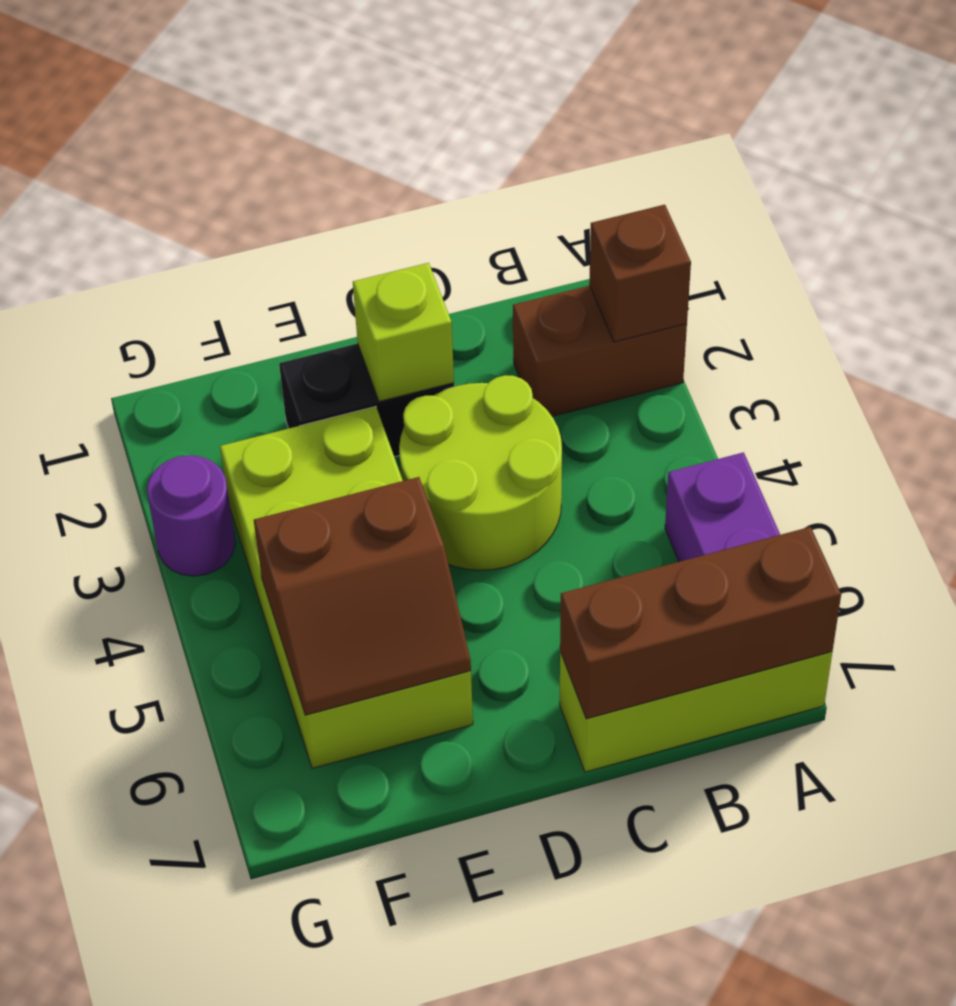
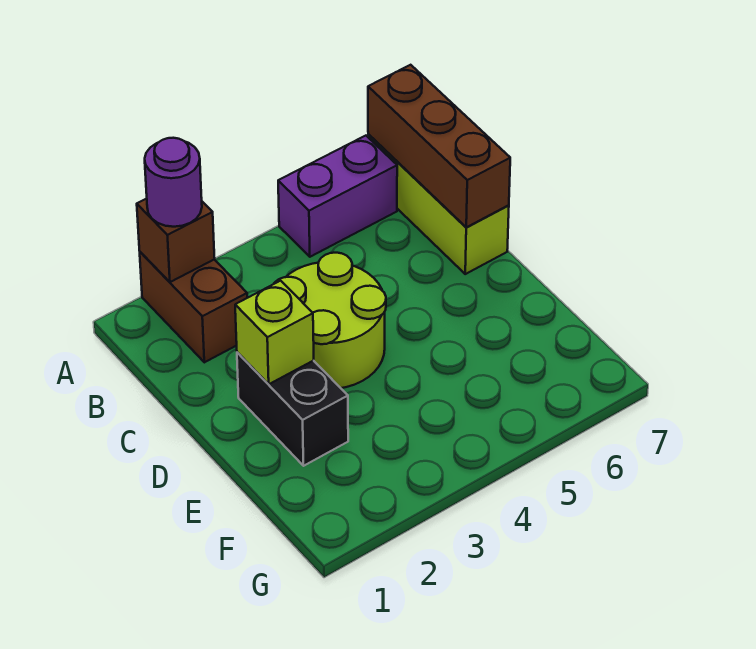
lime brick E3:F6 level 1 -> none
brown slope E5:F6 level 2 top 5 -> none
purple round brick G3 level 1 -> purple round brick A2 level 3

